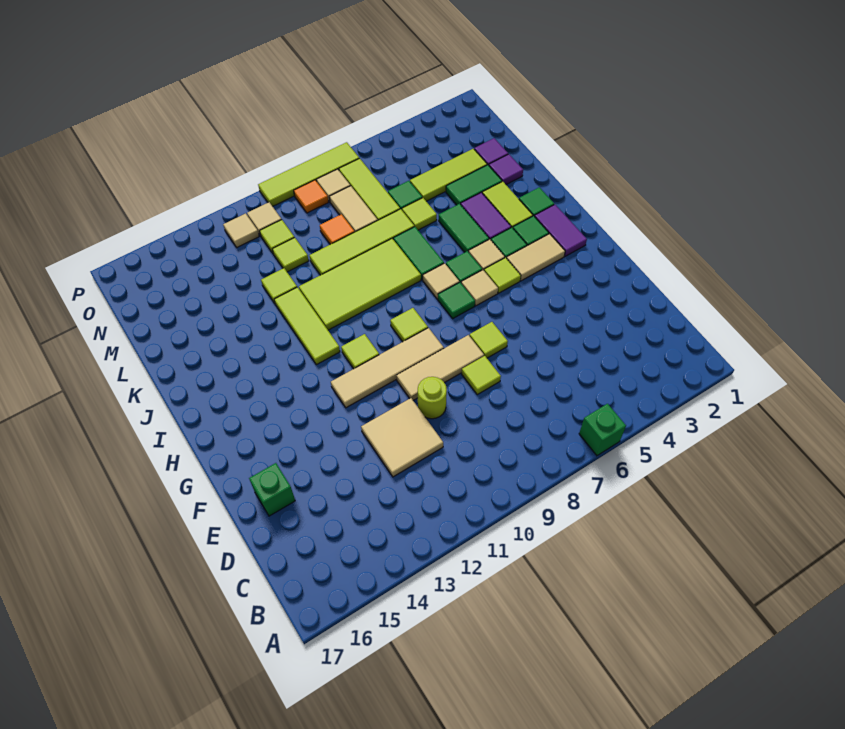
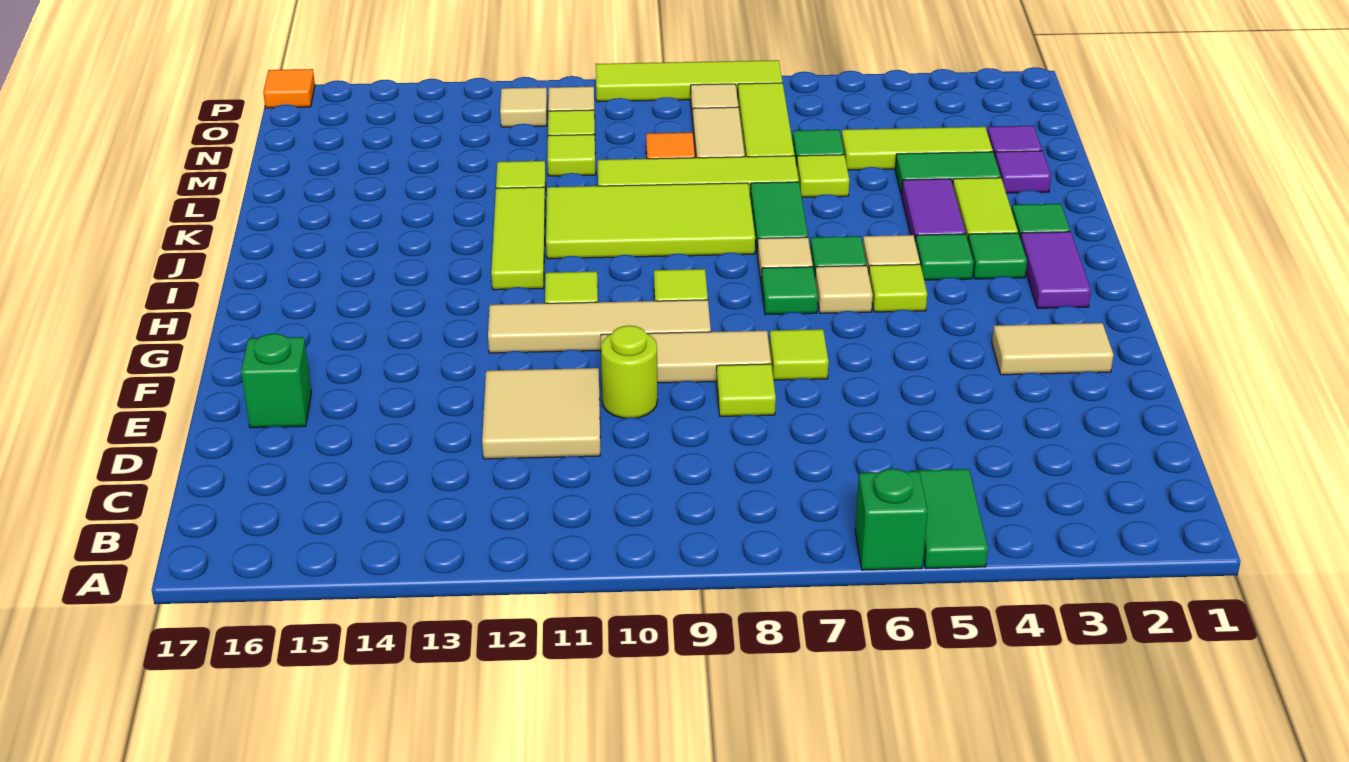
tan tile H3:H4 level 1 -> tan tile F2:F3 level 1
green tile J5:K5 level 1 -> green tile A5:B5 level 1
orange tile O9 level 1 -> orange tile P17 level 1

